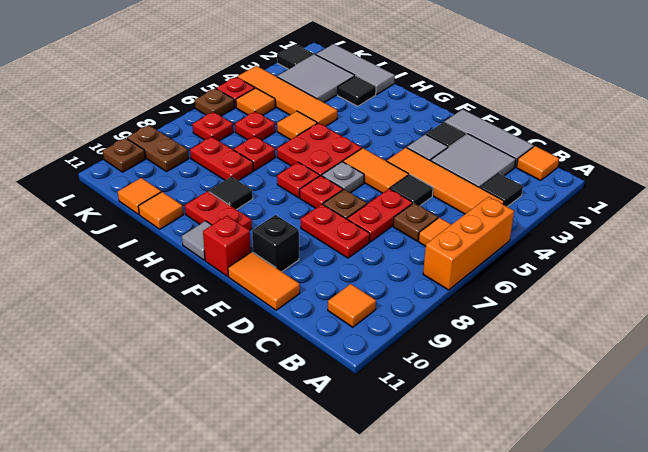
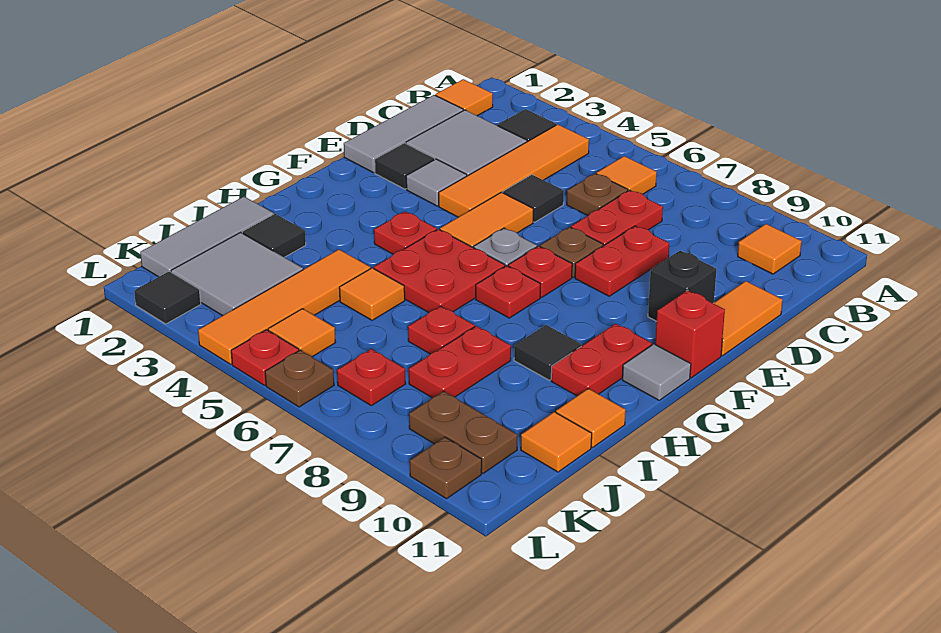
orange brick A5:A7 level 1 -> none
red plate D6:D7 level 1 -> red plate C7:D7 level 1
red plate J6 level 1 -> red plate G4 level 1
brown plate K9:L9 level 1 -> brown plate K9:K10 level 1

